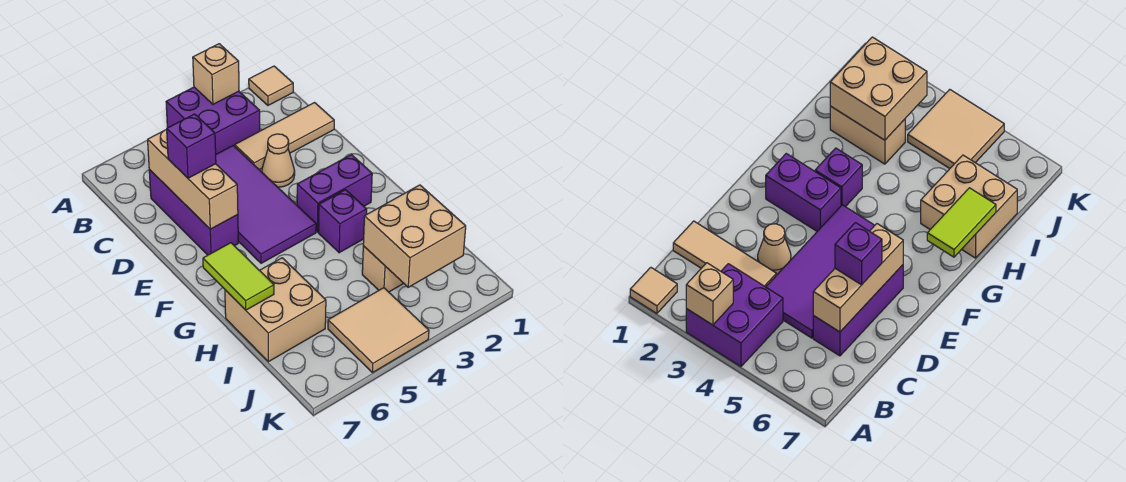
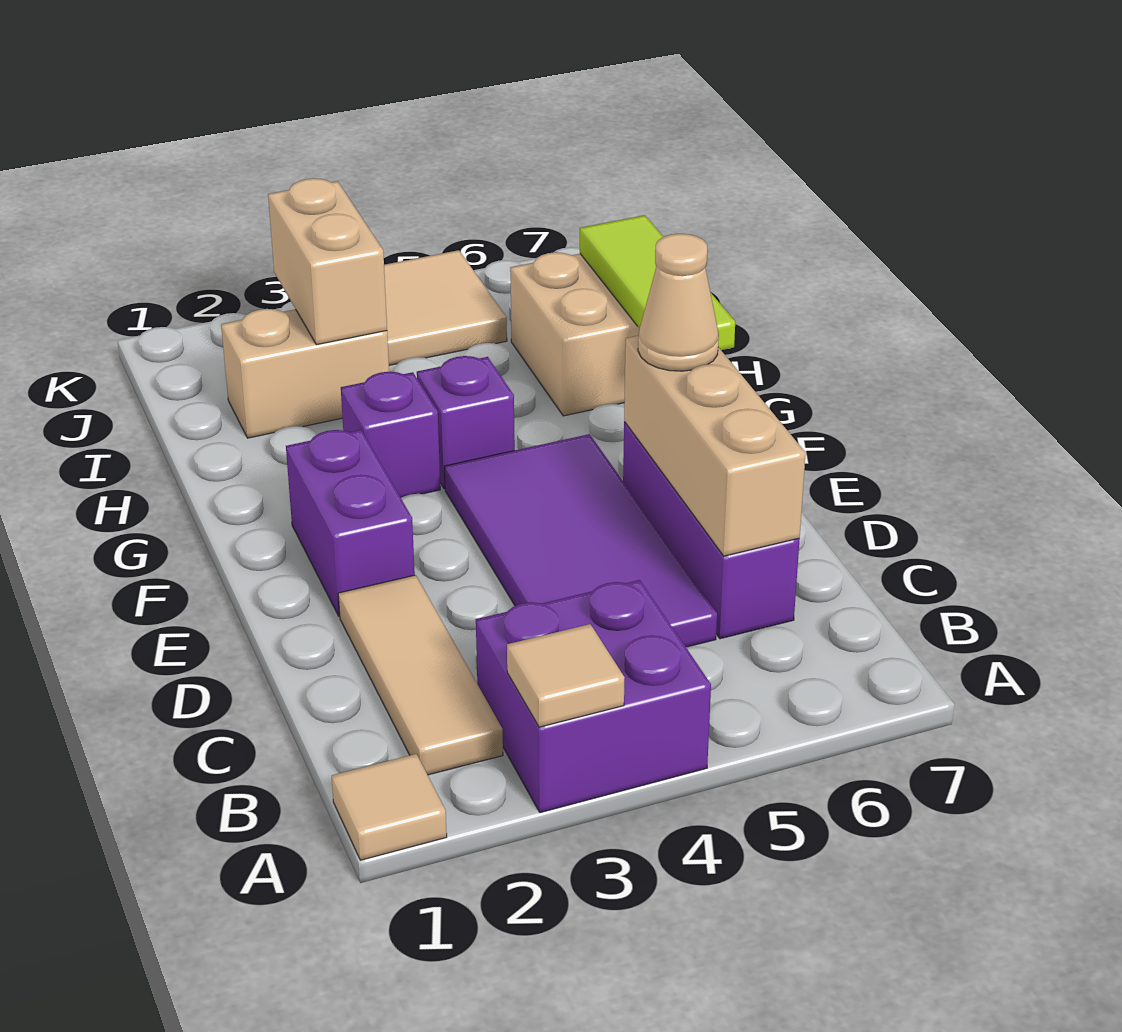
tan brick A3 level 2 -> tan tile A3 level 2
tan tile C1:C3 level 1 -> tan tile B2:D2 level 1
tan cone D3 level 1 -> tan cone E6 level 3
purple brick D6 level 3 -> purple brick G4 level 1
purple brick F2:F3 level 1 -> purple brick E2:F2 level 1
lime tile G7:H7 level 2 -> lime tile G7:I7 level 2
tan brick I2:J3 level 2 -> tan brick I3:J3 level 2

